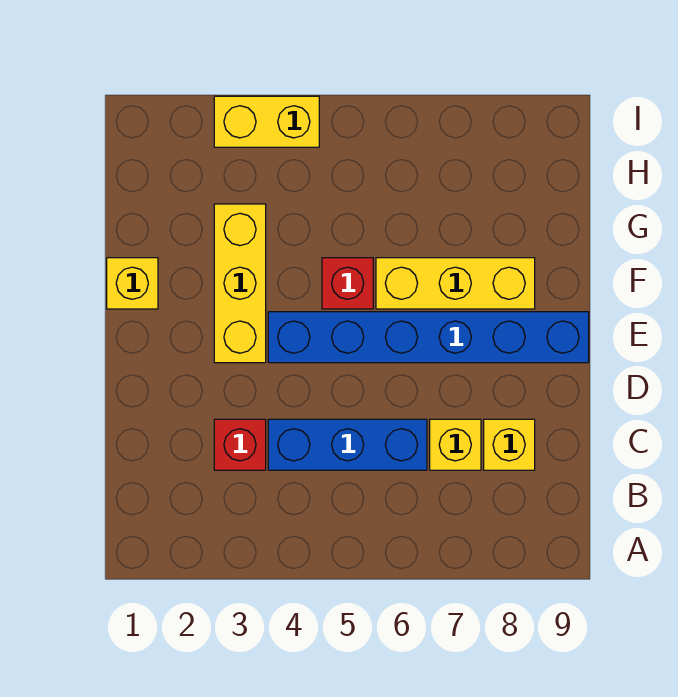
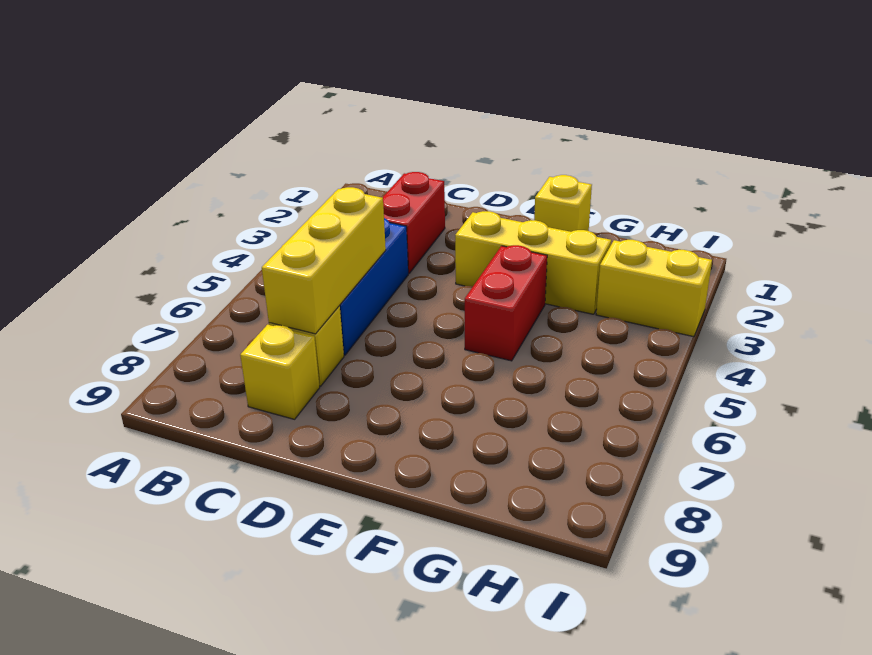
red brick C3 level 1 -> red brick C2:C3 level 1
blue brick E4:E9 level 1 -> none
red brick F5 level 1 -> red brick F4:F5 level 1
yellow brick F6:F8 level 1 -> yellow brick C5:C7 level 2
yellow brick I3:I4 level 1 -> yellow brick H3:I3 level 1

